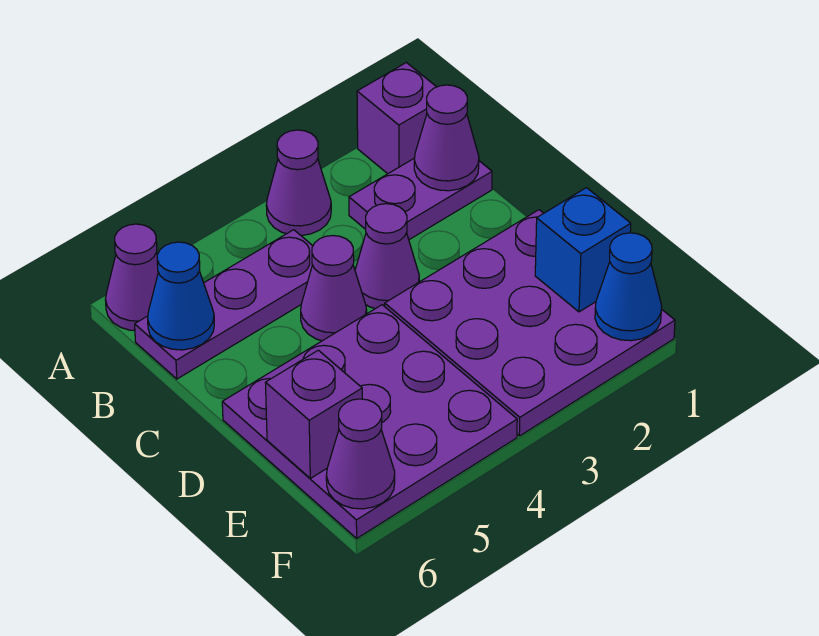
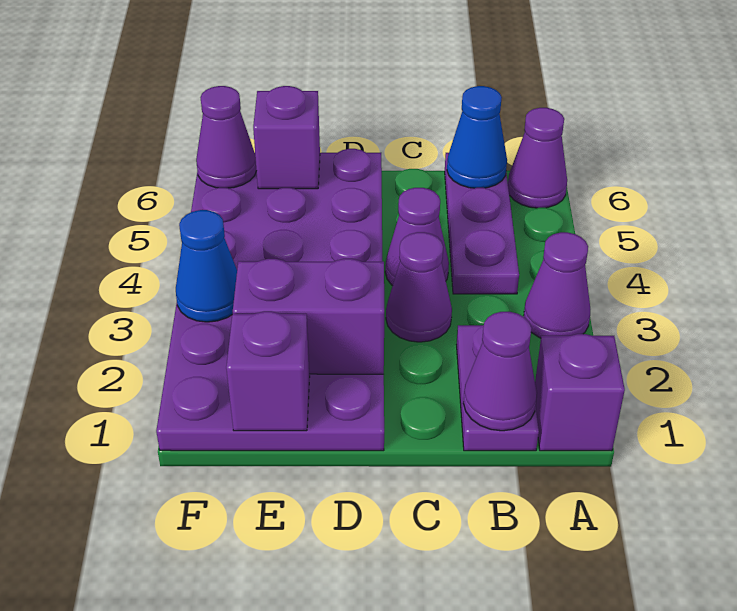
none -> purple brick D2:E2 level 2
blue brick E1 level 2 -> purple brick E1 level 2
blue cone F1 level 2 -> blue cone F3 level 2

